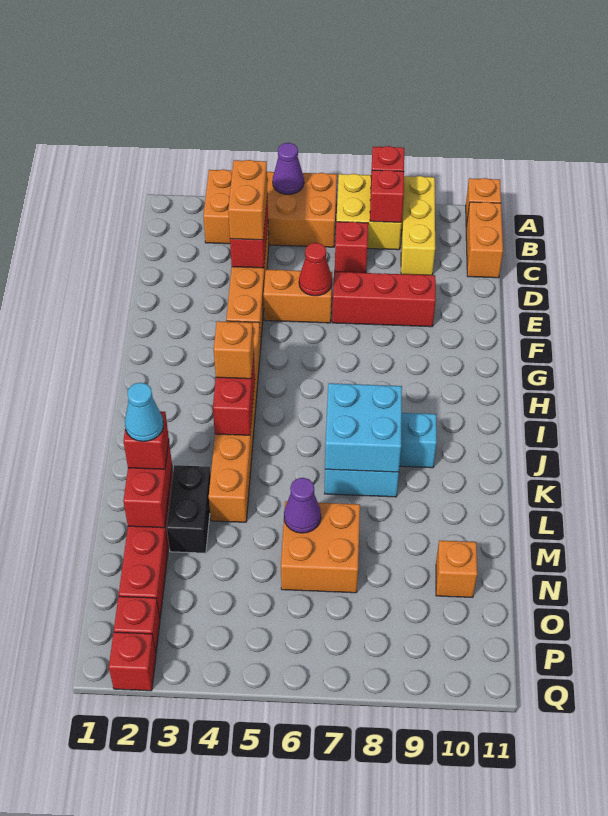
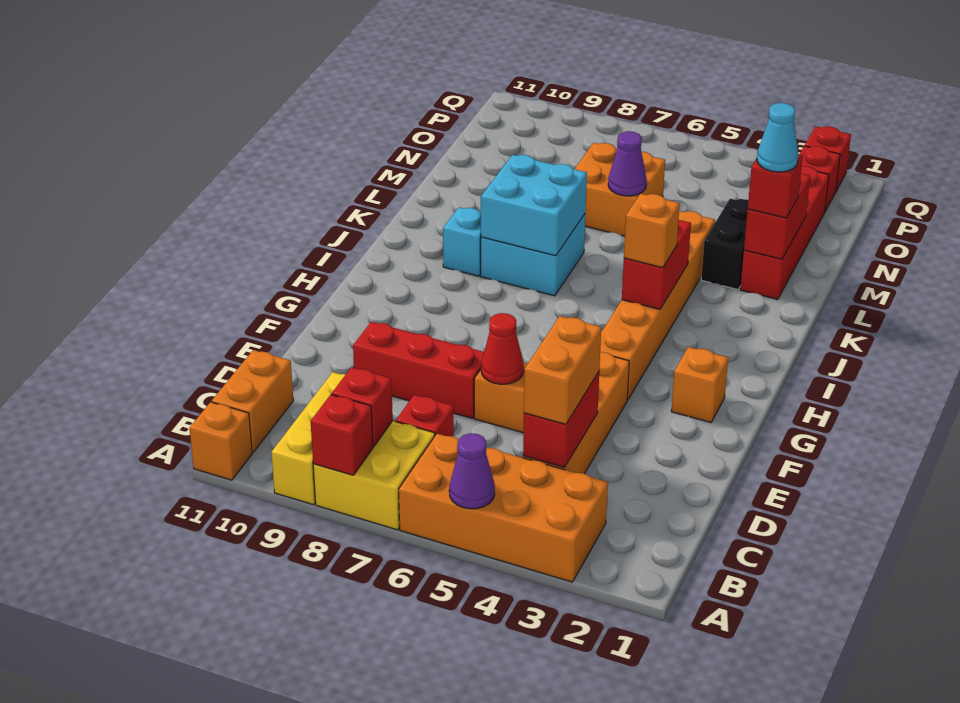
orange brick N10 level 1 -> orange brick G2 level 1

